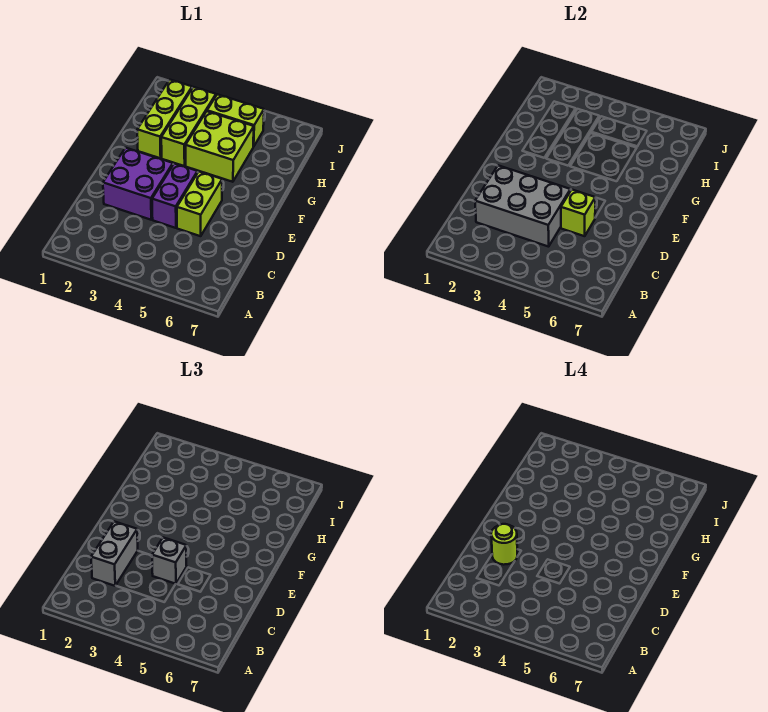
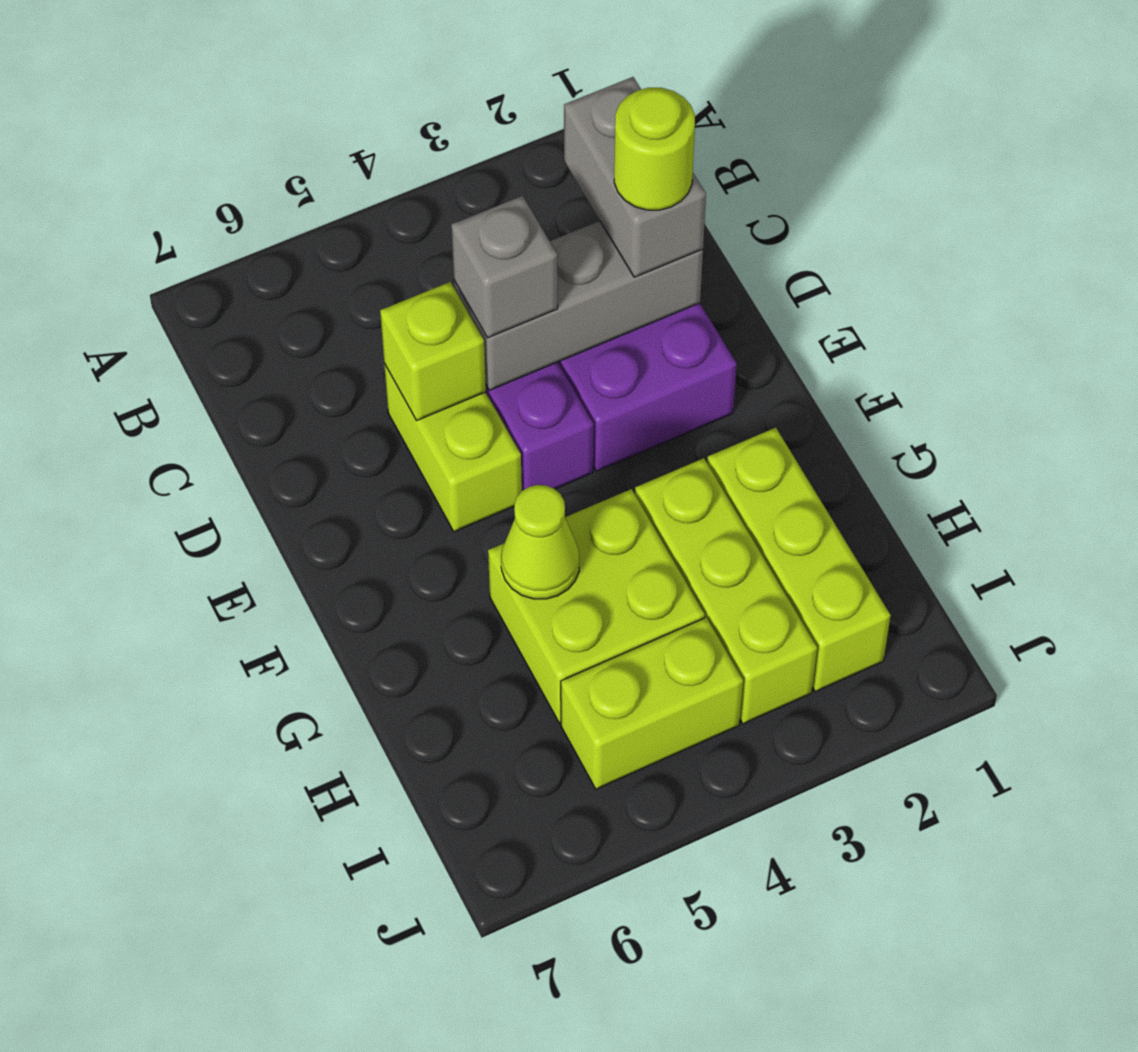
grey brick C2:D4 level 2 -> grey brick D2:D4 level 2
none -> lime cone G5 level 2

